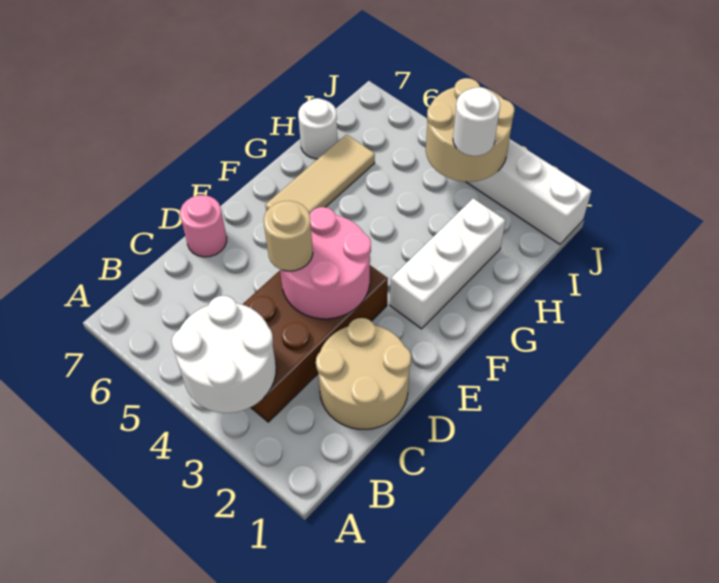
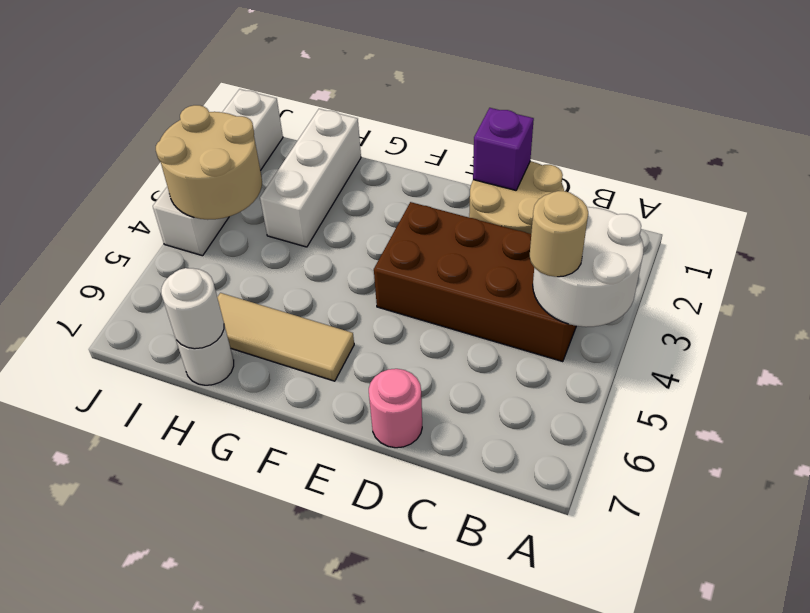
none -> purple brick D1 level 2
pink round brick D3:E4 level 2 -> none
tan round brick D4 level 3 -> tan round brick B4 level 3
white brick F2:H2 level 1 -> white brick H1:H3 level 1
white round brick I3 level 3 -> white round brick H7 level 2

